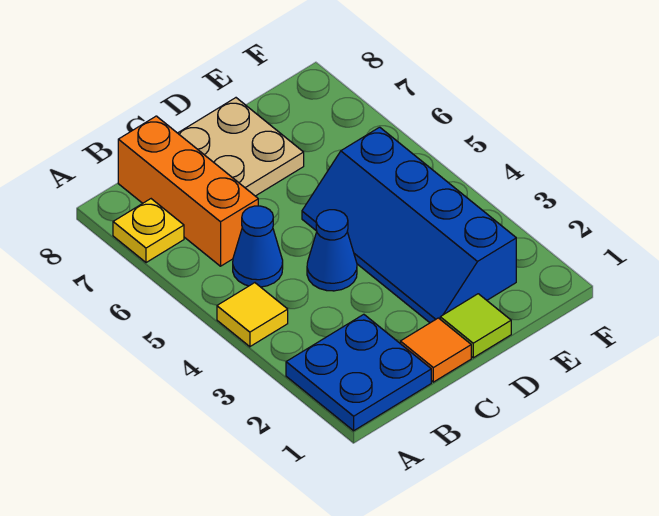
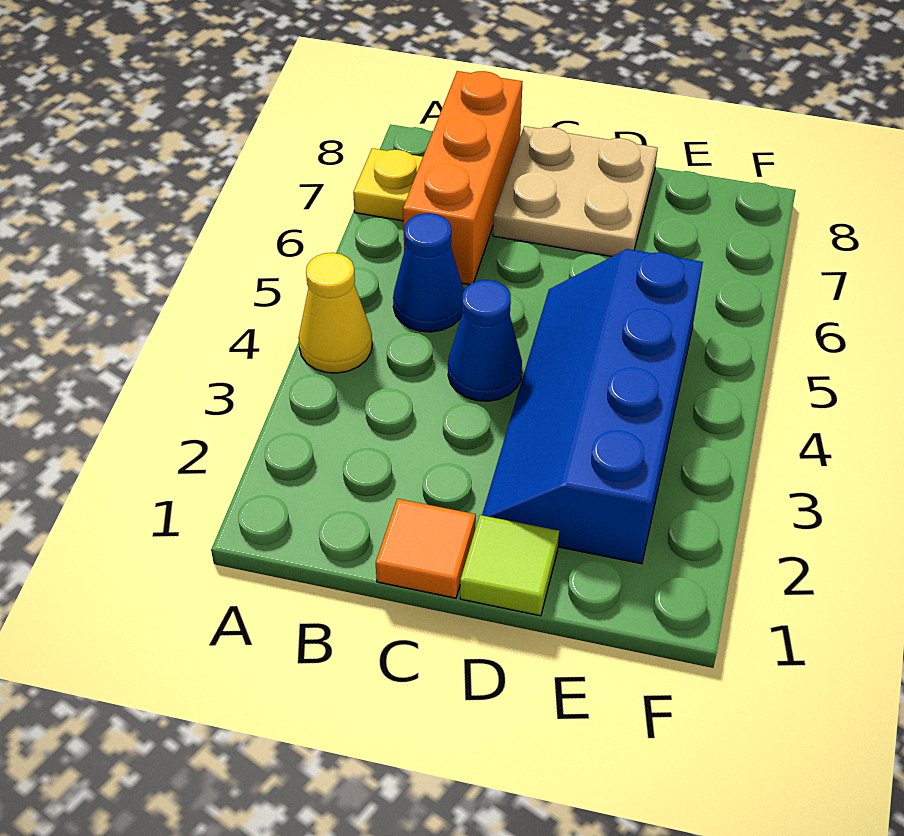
blue plate A1:B2 level 1 -> none
yellow tile A4 level 1 -> yellow cone A4 level 1

